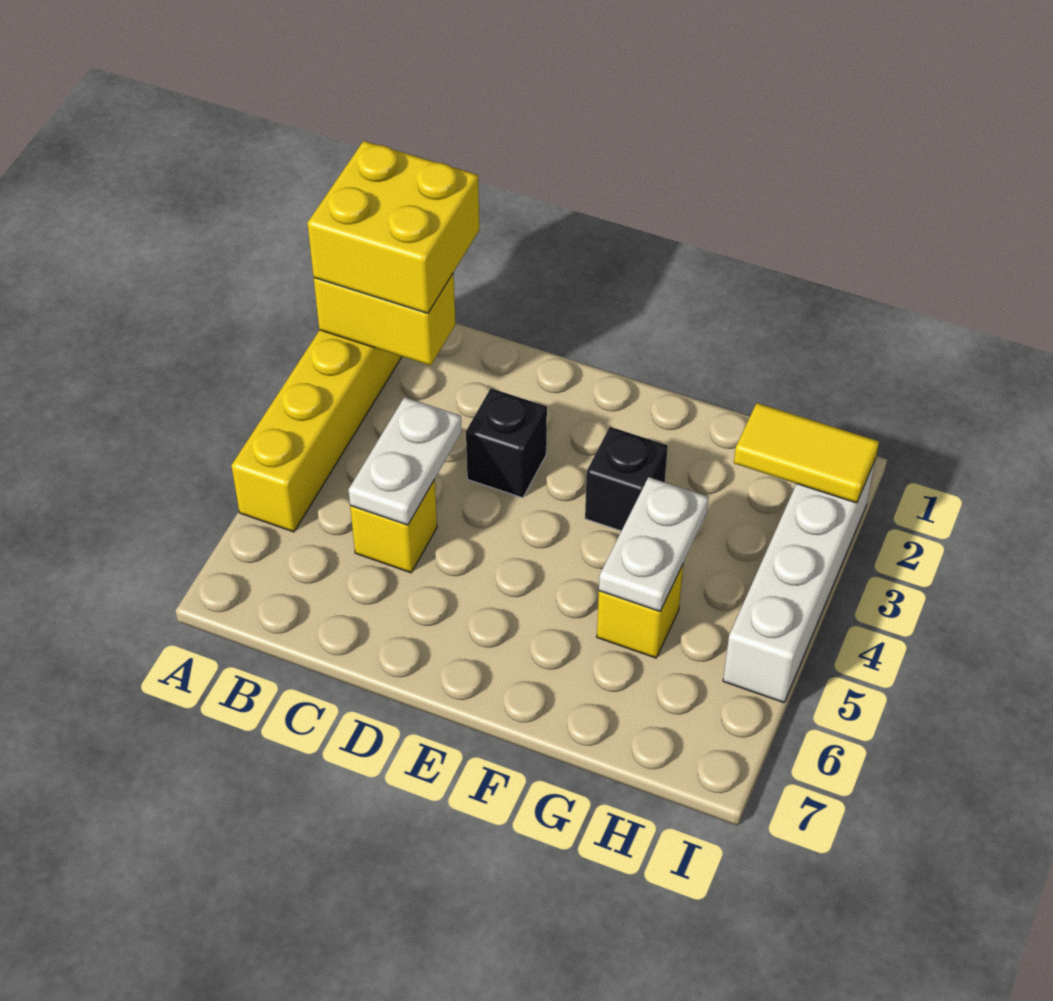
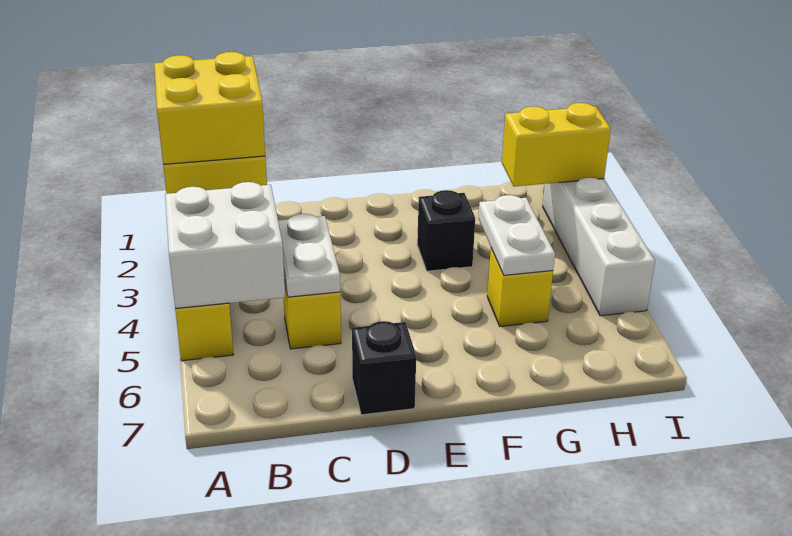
none -> white brick A4:B5 level 2
black brick D3 level 1 -> black brick D7 level 1
yellow tile H2:I2 level 2 -> yellow brick H2:I2 level 2

